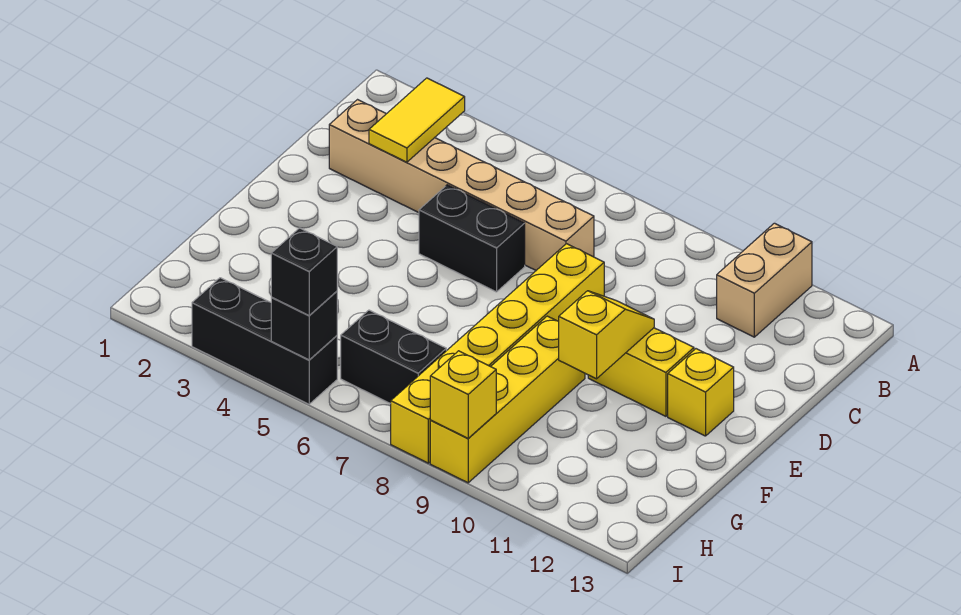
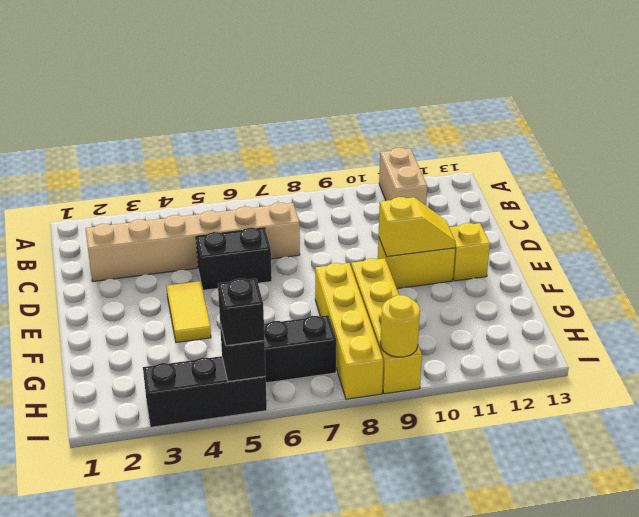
yellow tile B3:C3 level 2 -> yellow tile E4:F4 level 1
yellow brick D8:I8 level 1 -> yellow brick F8:I8 level 1
yellow slope E10:F10 level 2 top F -> yellow slope E10:E11 level 2 top 10
yellow brick I9 level 2 -> yellow round brick I9 level 2

